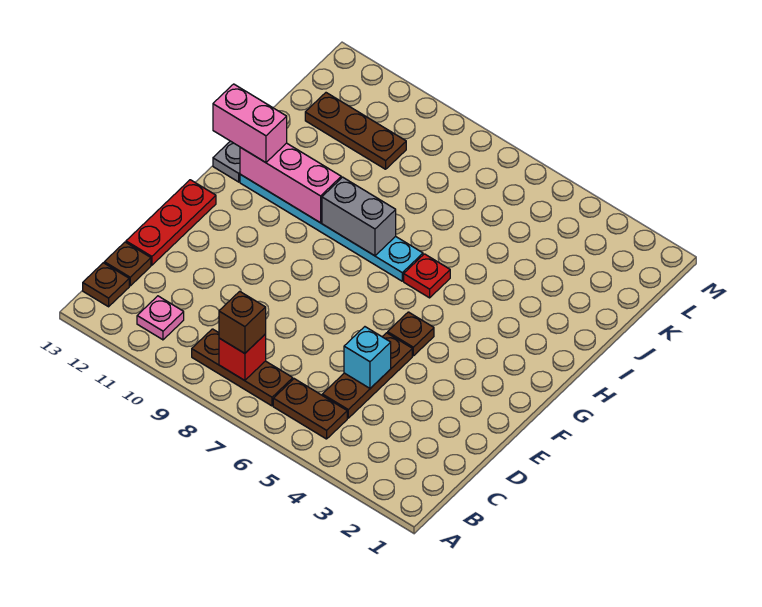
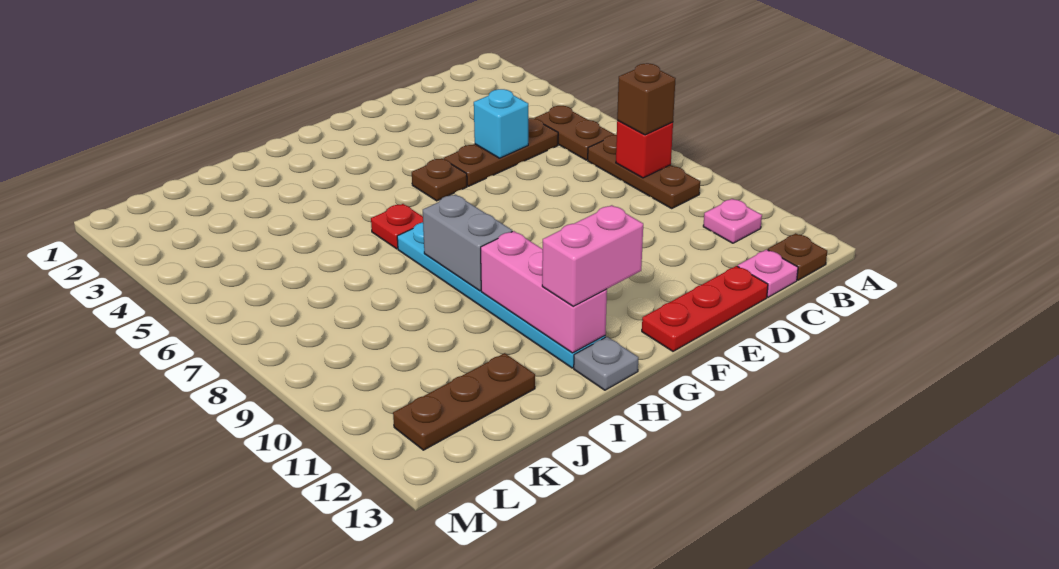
brown plate C13 level 1 -> pink plate C13 level 1
pink brick H12:H13 level 3 -> pink brick G12:H12 level 3
brown plate K10:K12 level 1 -> brown plate J12:L12 level 1

